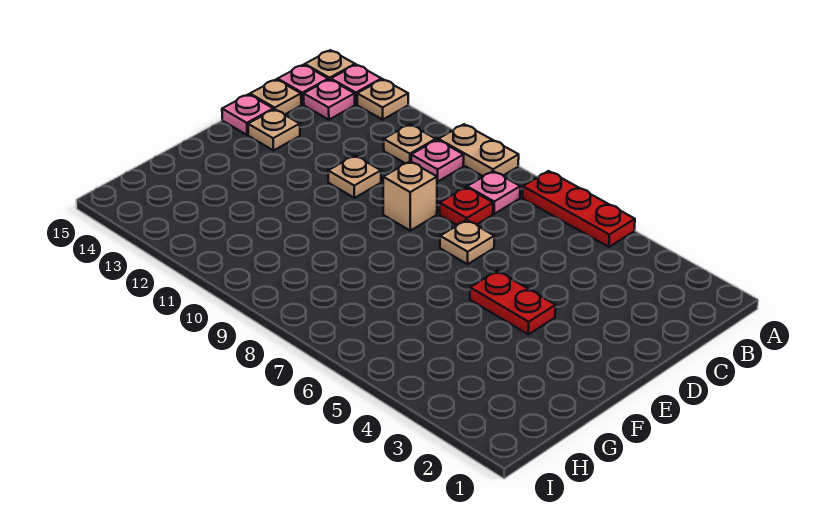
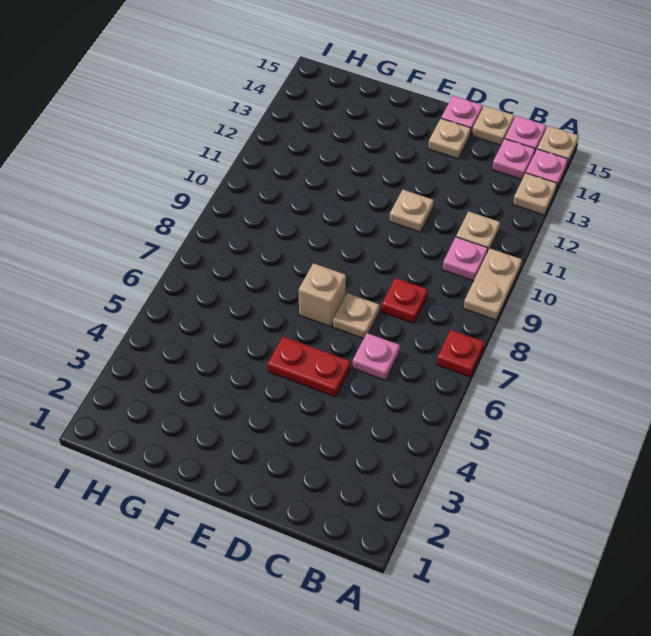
red plate A5:A7 level 1 -> red plate A7 level 1
pink plate B8 level 1 -> pink plate C6 level 1
tan brick D9 level 1 -> tan brick E7 level 1
red plate E4:E5 level 1 -> red plate D5:E5 level 1

